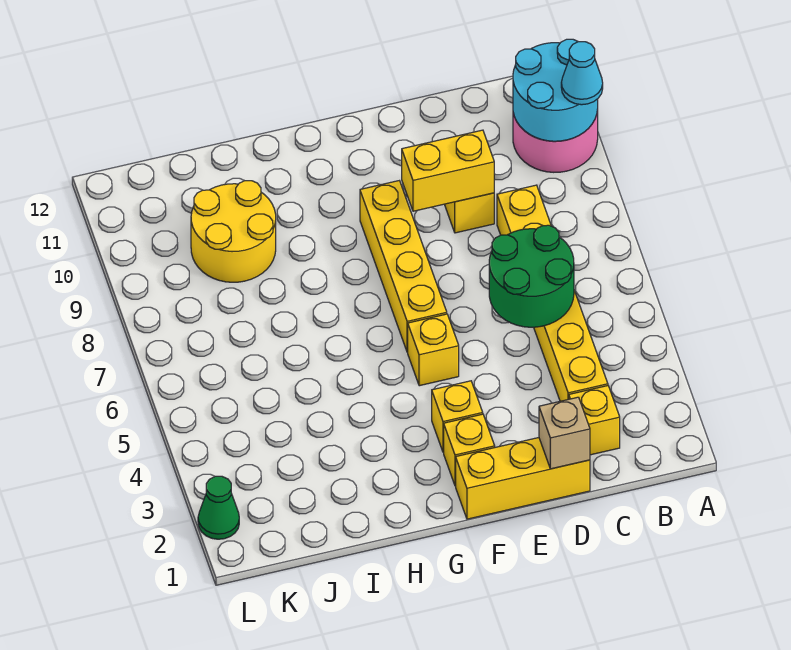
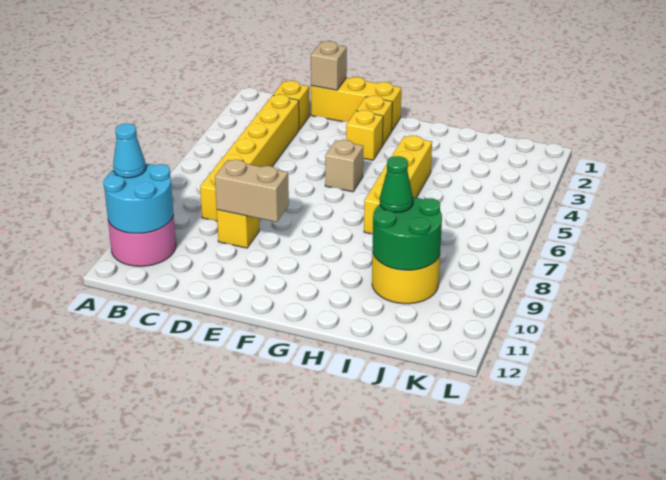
green round brick C5:D6 level 2 -> green round brick I9:J10 level 2
yellow brick D9:E9 level 2 -> tan brick D9:E9 level 2
yellow brick F5 level 1 -> tan brick F5 level 1
yellow brick F6:F9 level 1 -> yellow brick H4:H7 level 1
green cone L2 level 1 -> green cone I9 level 3

